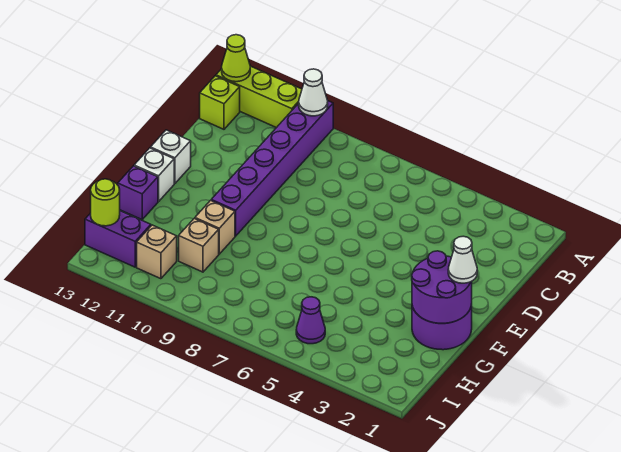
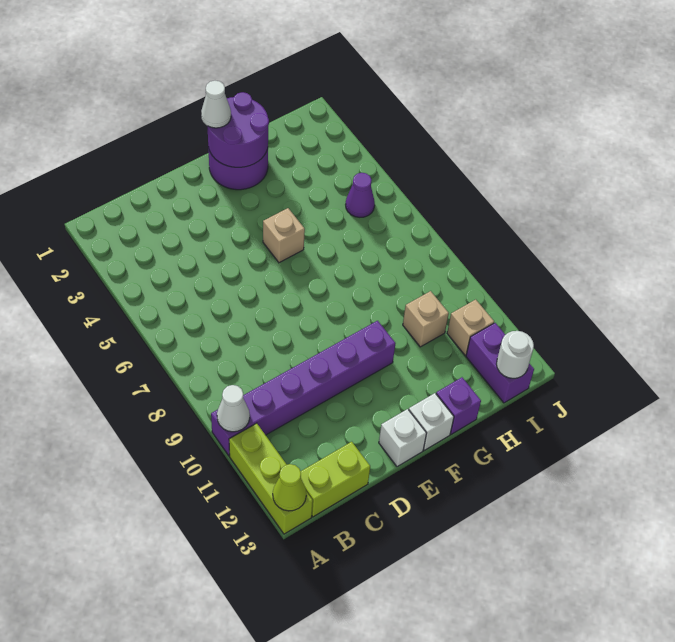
lime brick B13 level 1 -> lime brick B13:C13 level 1
tan brick G10 level 1 -> tan brick F5 level 1
lime round brick I13 level 2 -> white round brick I13 level 2

